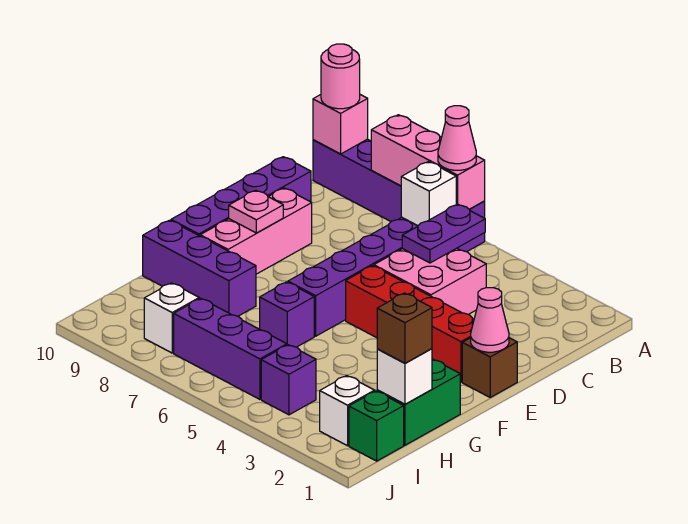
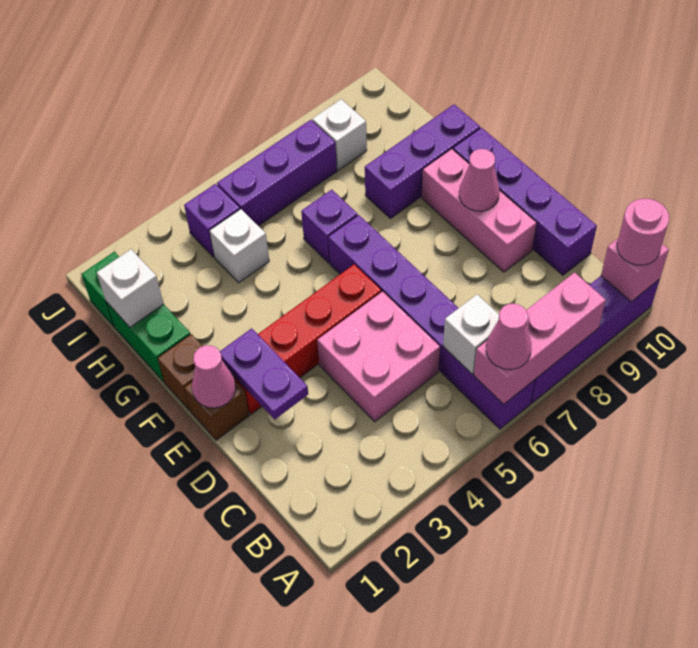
purple plate B5:C5 level 2 -> purple plate D2:E2 level 2
pink plate E9 level 2 -> pink cone E9 level 2
brown brick H1 level 3 -> brown brick F1 level 1
white brick I2 level 1 -> white brick H4 level 1

